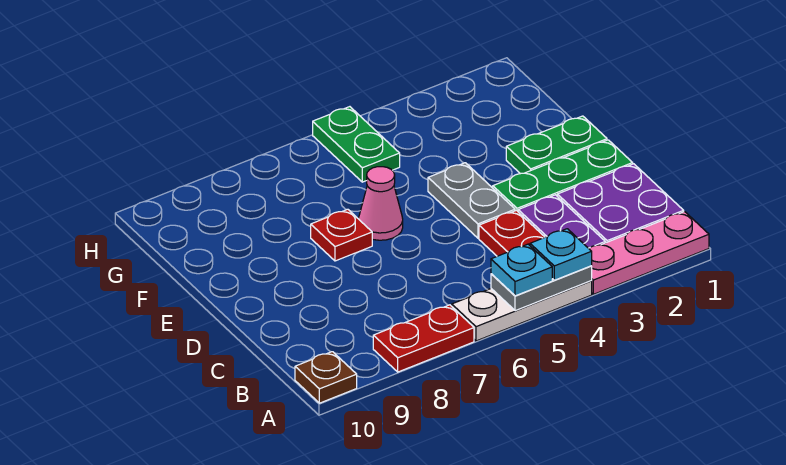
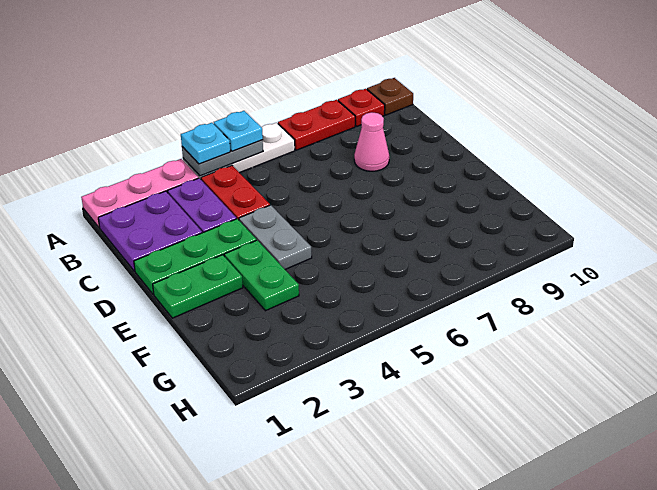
pink cone E6 level 1 -> pink cone C8 level 1
red plate E7 level 1 -> red plate A9 level 1
green plate G5:H5 level 1 -> green plate E3:F3 level 1

